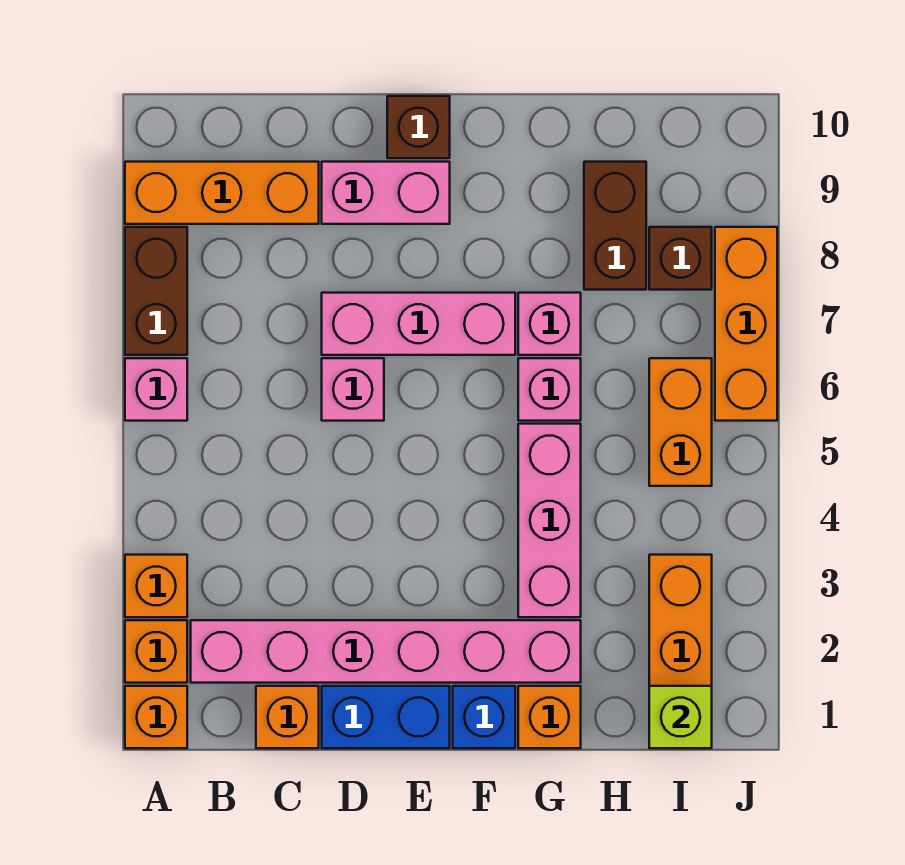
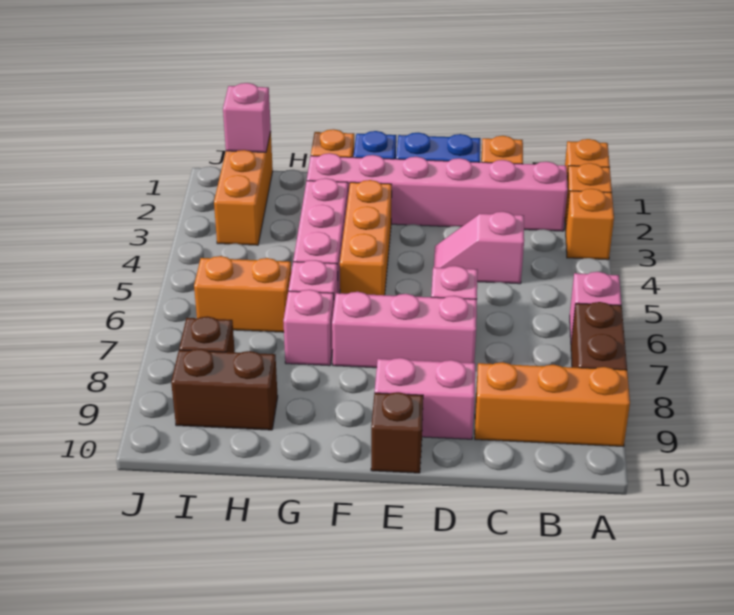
none -> pink slope C4:D4 level 1 top C
brown brick H8:H9 level 1 -> brown brick H9:I9 level 1
lime brick I1 level 2 -> pink brick I1 level 2
orange brick I5:I6 level 1 -> orange brick H6:I6 level 1
orange brick J6:J8 level 1 -> orange brick F3:F5 level 1

